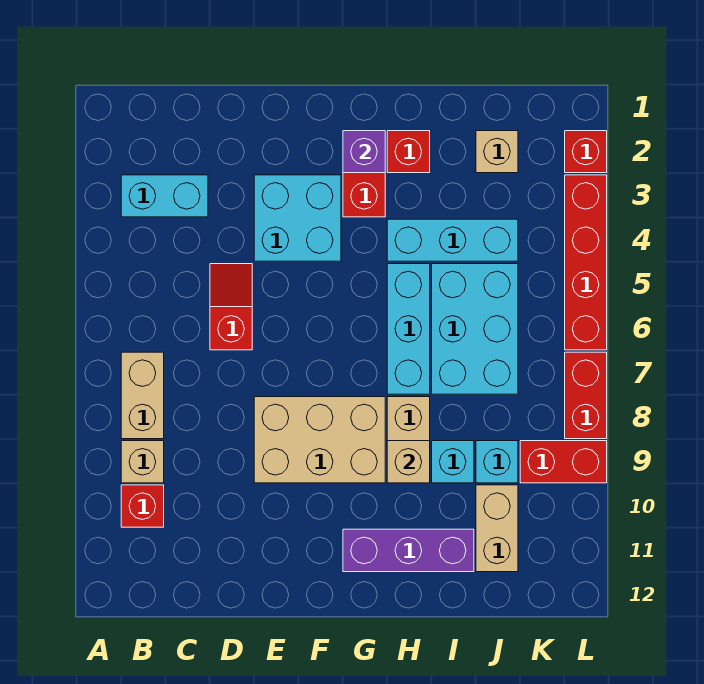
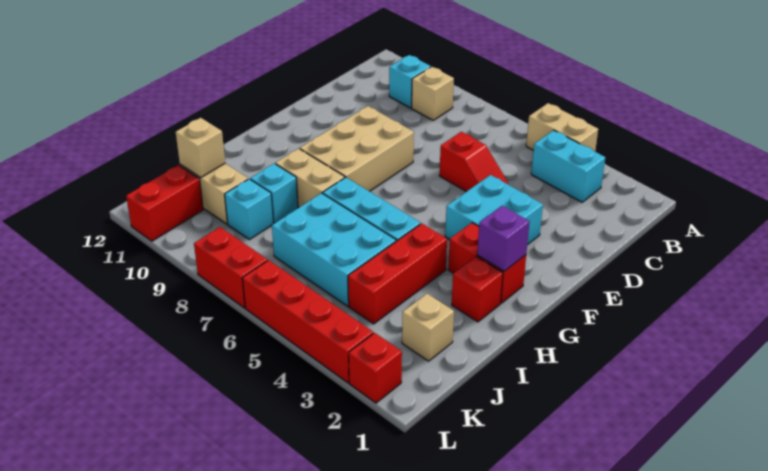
cyan brick B3:C3 level 1 -> cyan brick B3:B4 level 1
tan brick B7:B8 level 1 -> tan brick A4:A5 level 1
red brick B10 level 1 -> cyan brick B10 level 1
purple brick G11:I11 level 1 -> none
cyan brick H4:J4 level 1 -> red brick H4:J4 level 1
tan brick H9 level 2 -> tan brick J11 level 2
red brick K9:L9 level 1 -> red brick K11:L11 level 1

